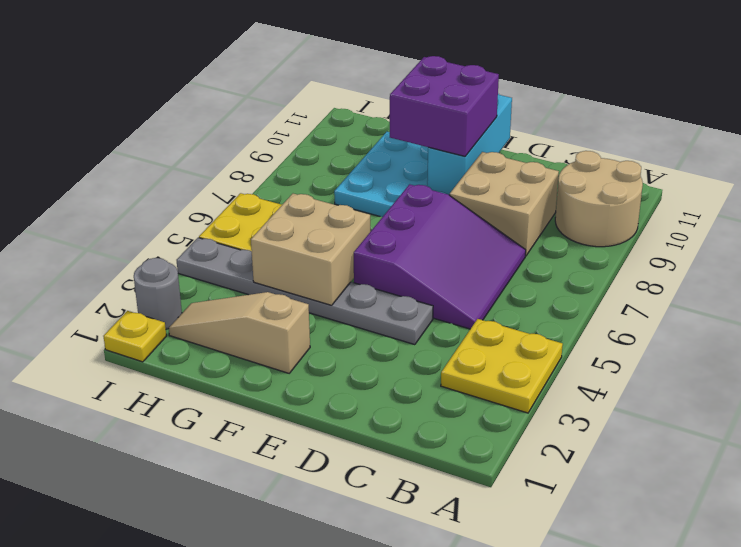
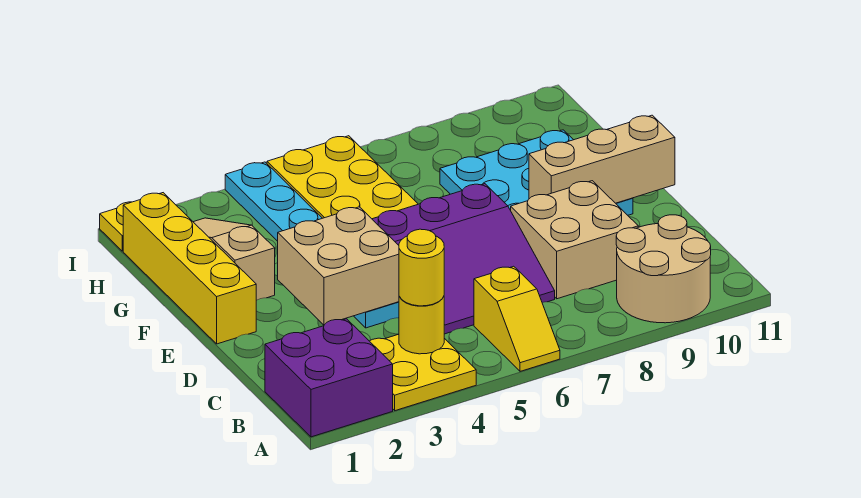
none -> yellow slope A6:B6 level 1 top B
none -> yellow round brick B4 level 2
none -> yellow round brick B4 level 3
grey plate D4:I4 level 1 -> cyan plate D4:I4 level 1
none -> yellow brick E1:H1 level 1
cyan brick E9:E11 level 2 -> tan brick E9:E11 level 2
purple brick E9:F10 level 3 -> purple brick A1:B2 level 1
tan brick F4:G5 level 2 -> tan brick D3:E4 level 2
grey round brick I2 level 1 -> none

